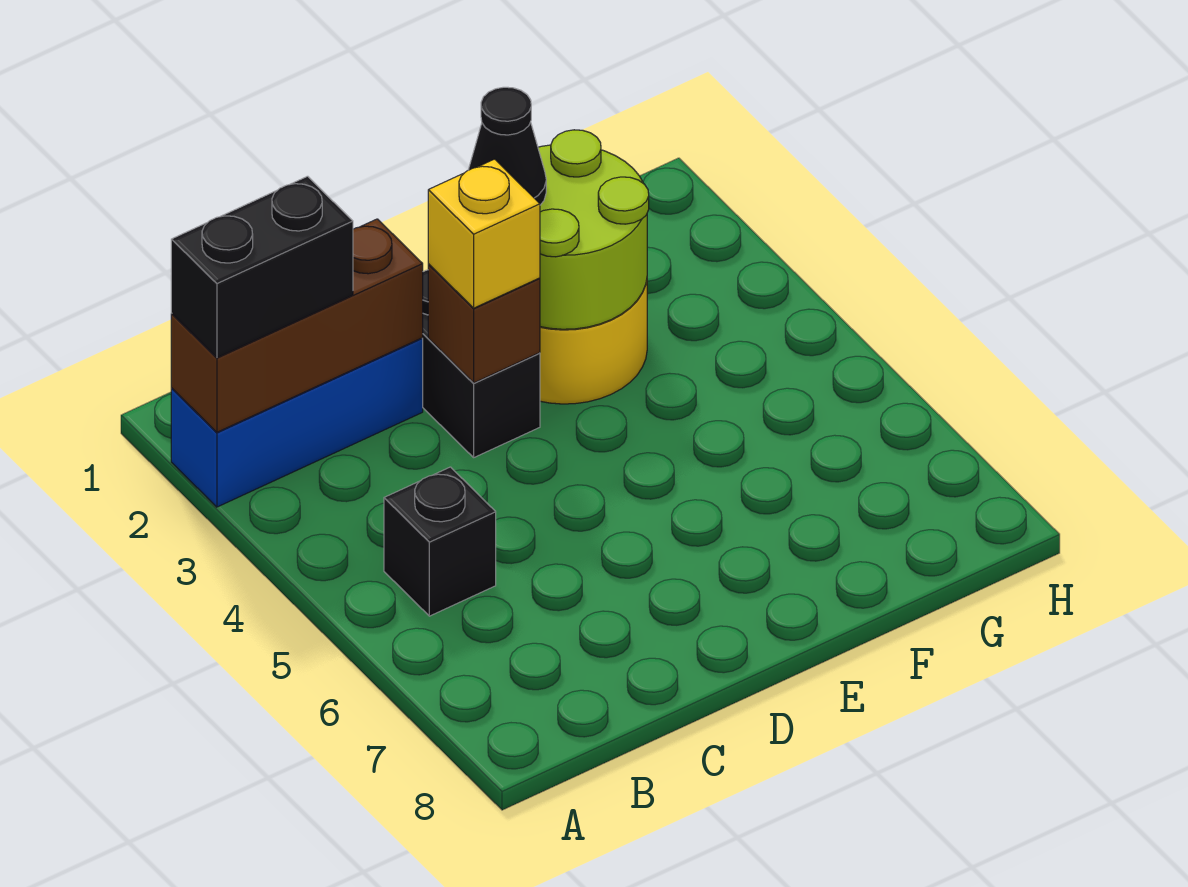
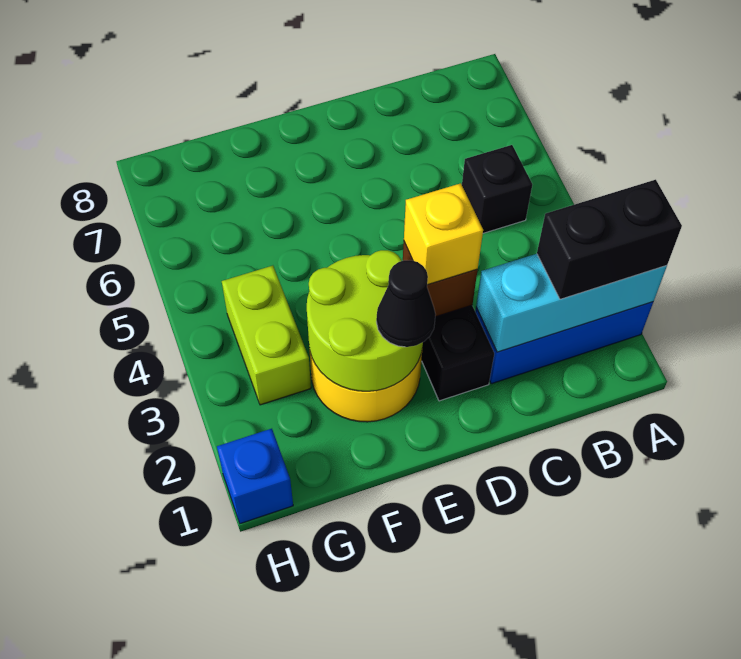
brown brick A2:C2 level 2 -> cyan brick A2:C2 level 2
none -> lime brick G3:G4 level 1
none -> blue brick H1 level 1

